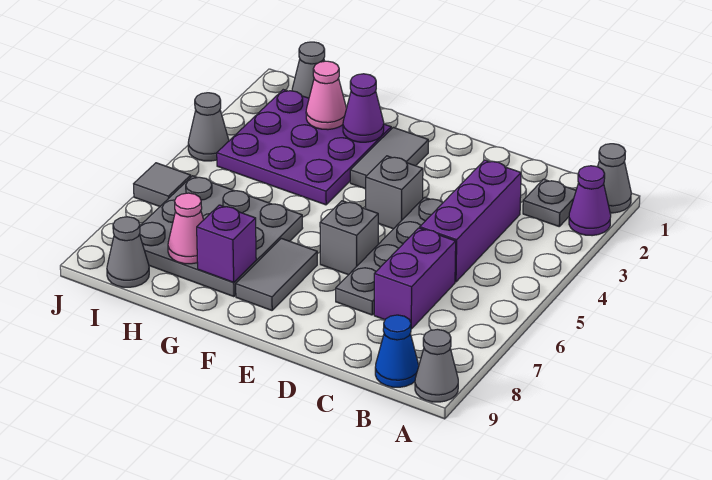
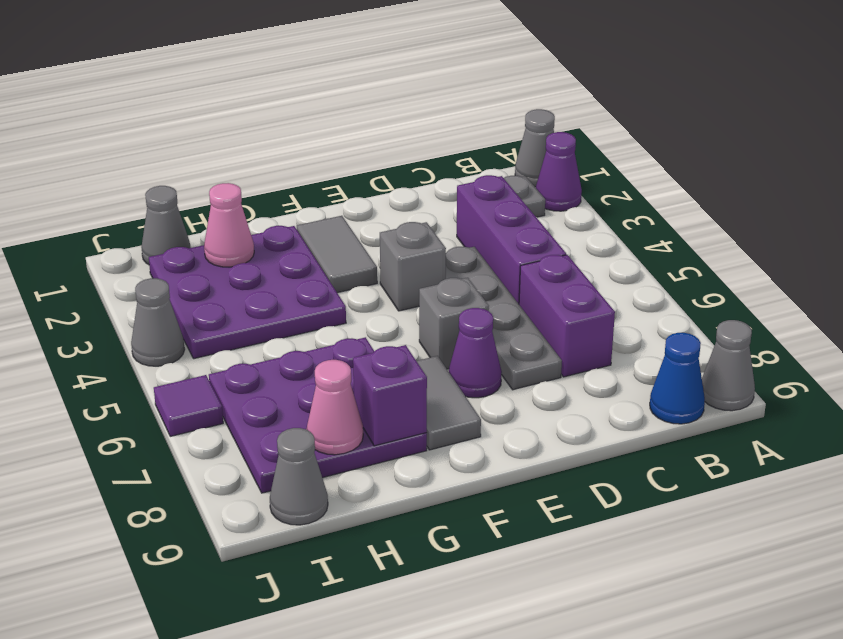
purple cone G2 level 2 -> purple cone E7 level 1
grey plate G6:I8 level 1 -> purple plate G6:I8 level 1
grey tile J6 level 1 -> purple tile J6 level 1

